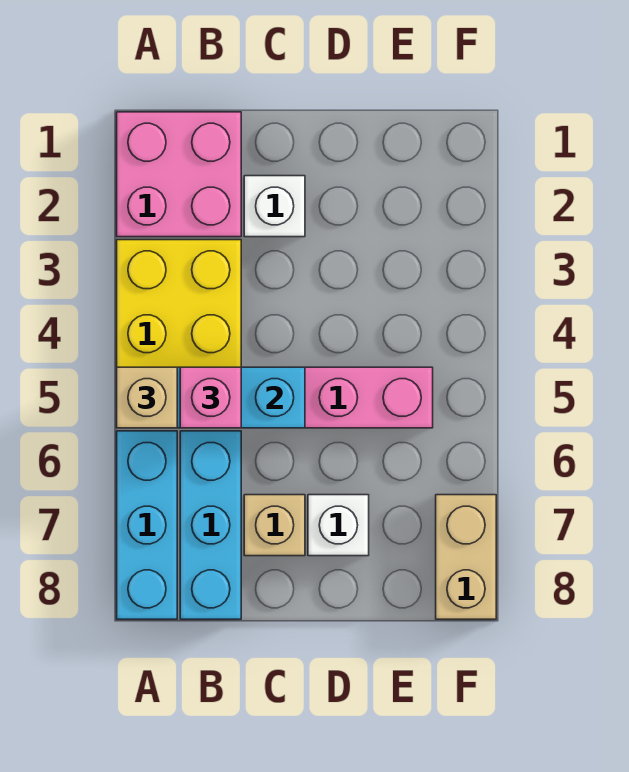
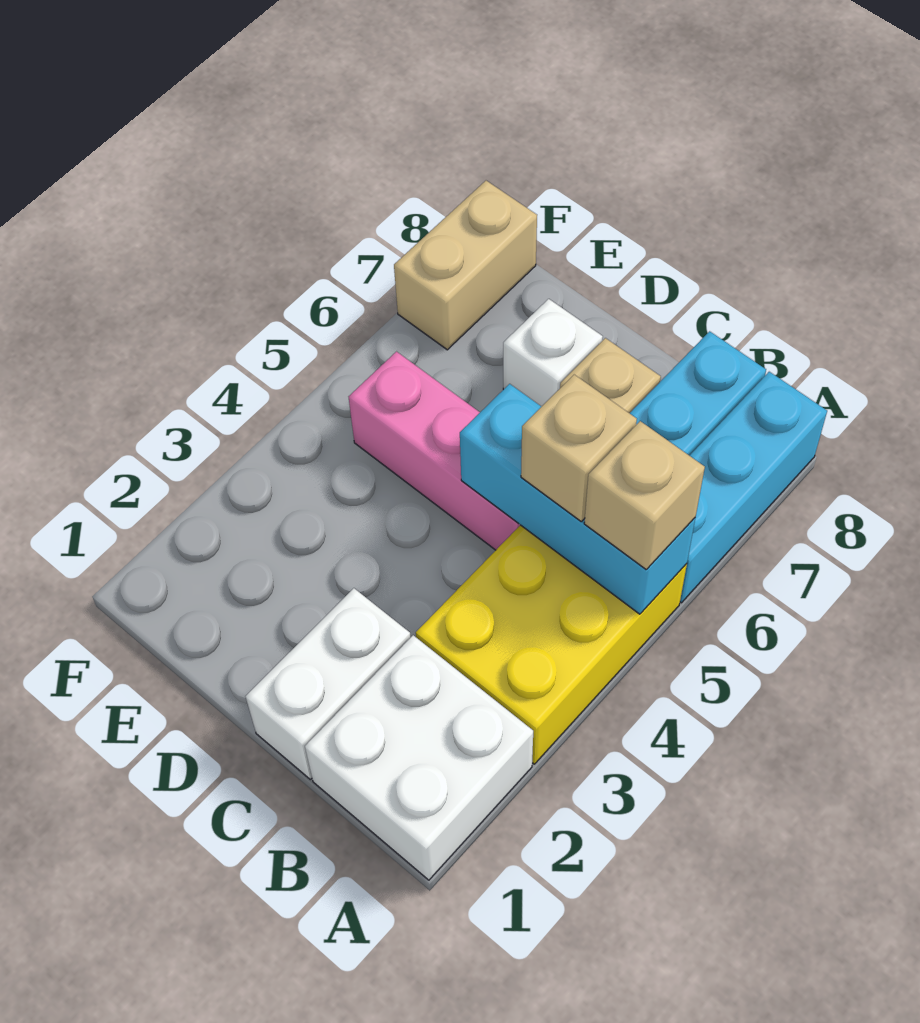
pink brick A1:B2 level 1 -> white brick A1:B2 level 1
pink brick B5 level 3 -> tan brick B5 level 3
white brick C2 level 1 -> white brick C1:C2 level 1

